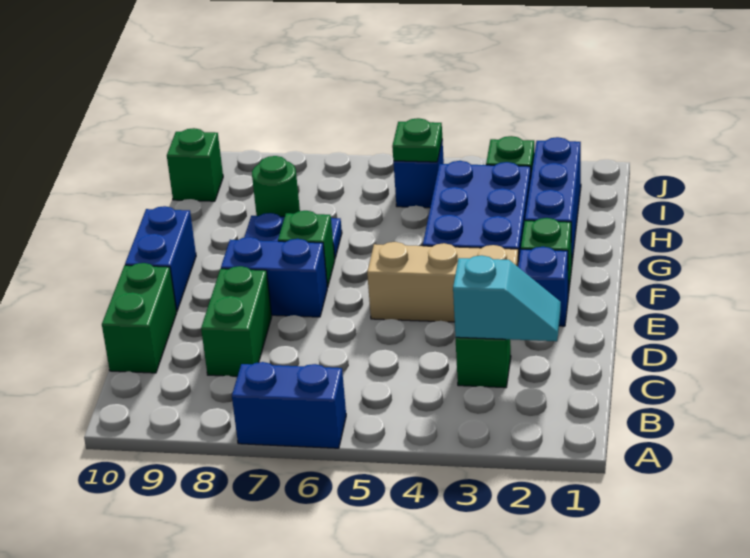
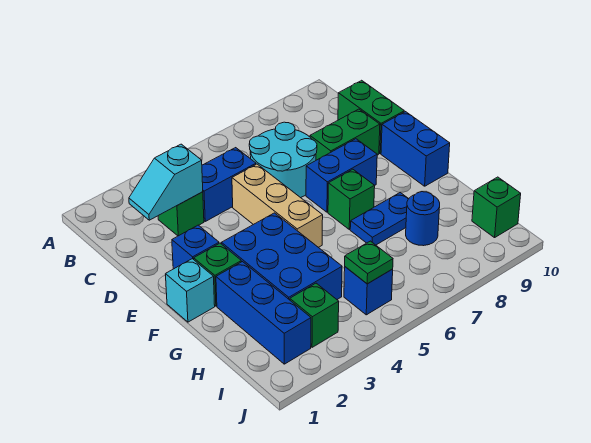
blue brick A6:A7 level 1 -> blue brick C4:C5 level 1
none -> cyan round brick C6:D7 level 1
green brick C8:D8 level 1 -> green brick D8:D9 level 1
tan brick E3:E5 level 1 -> tan brick D5:F5 level 1
none -> cyan brick F1 level 1
green round brick H8 level 1 -> blue round brick H8 level 1

